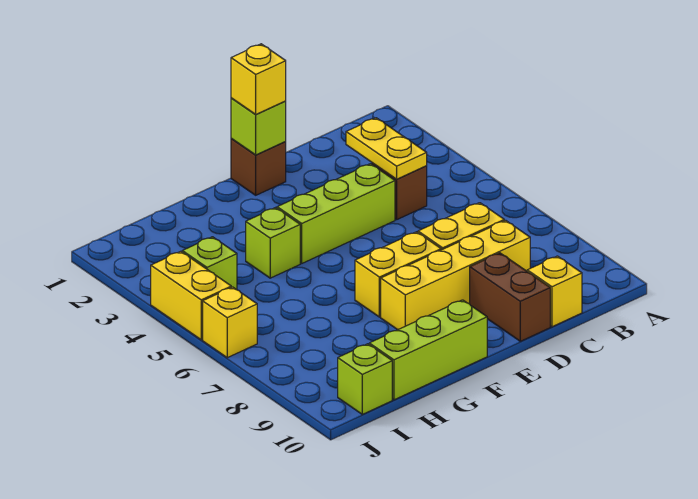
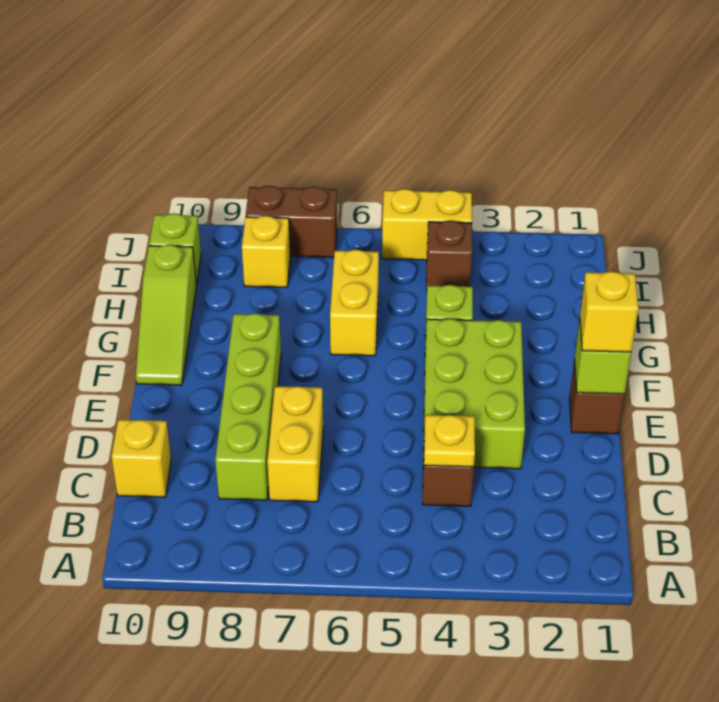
yellow plate C3:C4 level 2 -> yellow plate C4 level 2
yellow brick C8:F8 level 1 -> lime brick C8:F8 level 1
lime brick D4:F4 level 1 -> lime brick D3:F4 level 1
brown brick D9:D10 level 1 -> brown brick J7:J8 level 1
yellow brick E7:F7 level 1 -> yellow brick G6:H6 level 1
lime brick F10:H10 level 1 -> lime slope F10:H10 level 1 top H
lime brick I4 level 1 -> brown brick I4 level 1
yellow brick J6 level 1 -> yellow brick I8 level 1

